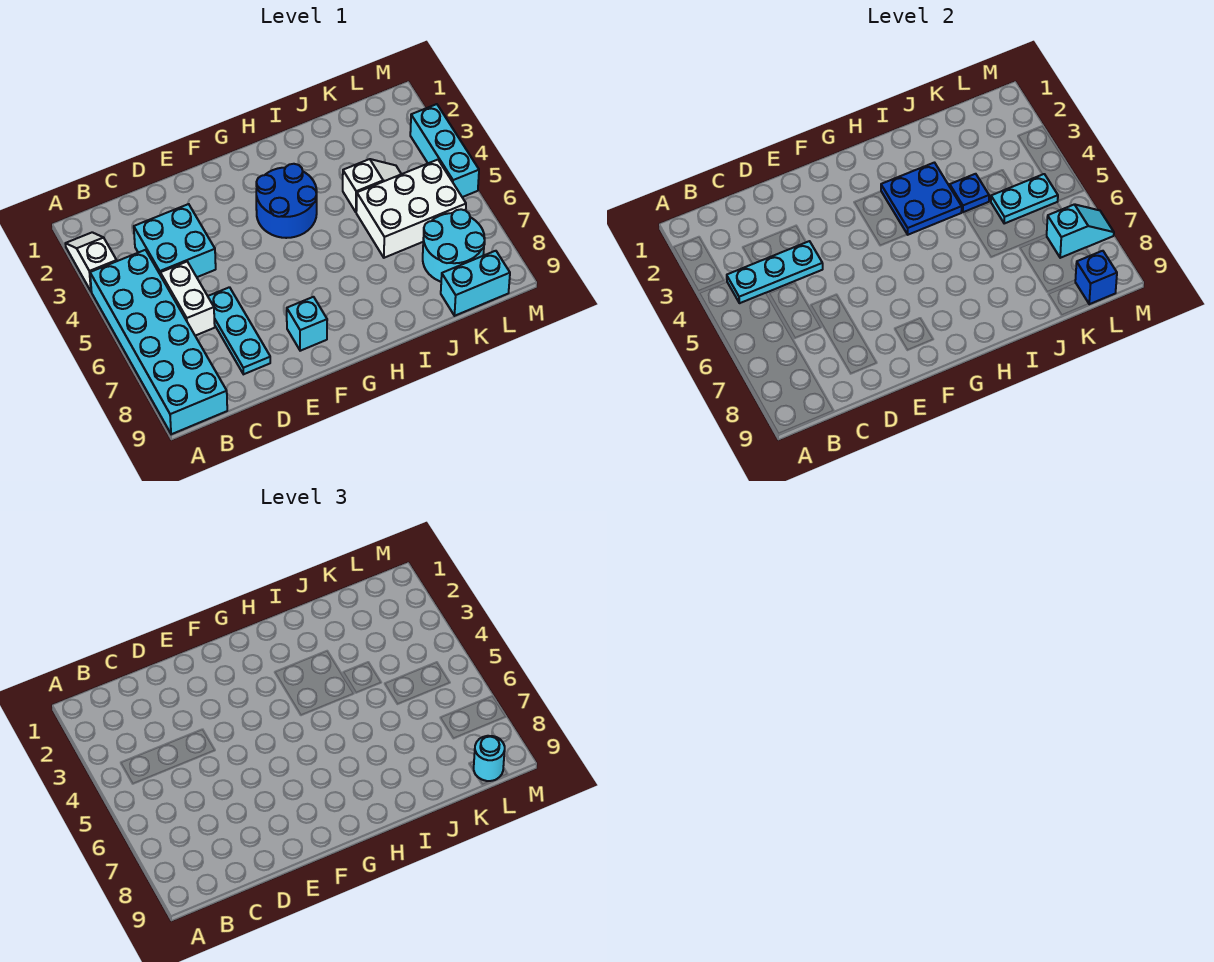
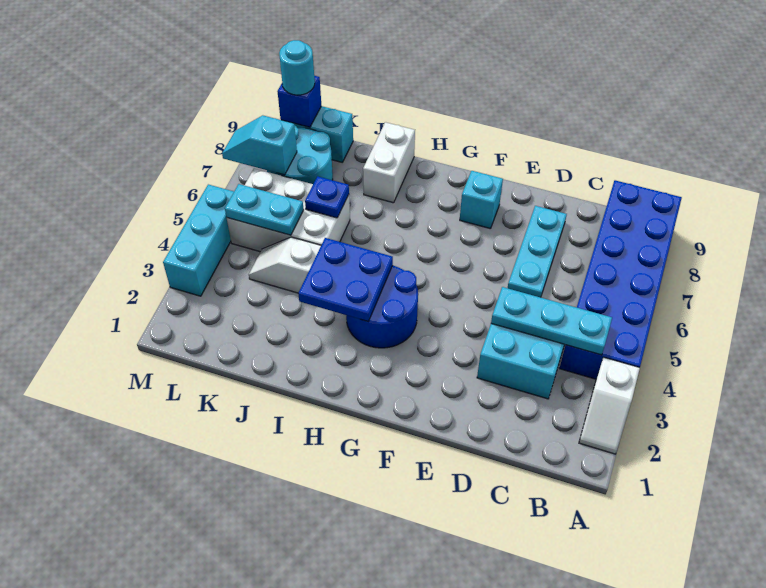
cyan brick A4:B9 level 1 -> blue brick A4:B9 level 1
white brick C5:C6 level 1 -> white brick I8:I9 level 1
blue plate J4 level 2 -> blue plate J6 level 2

